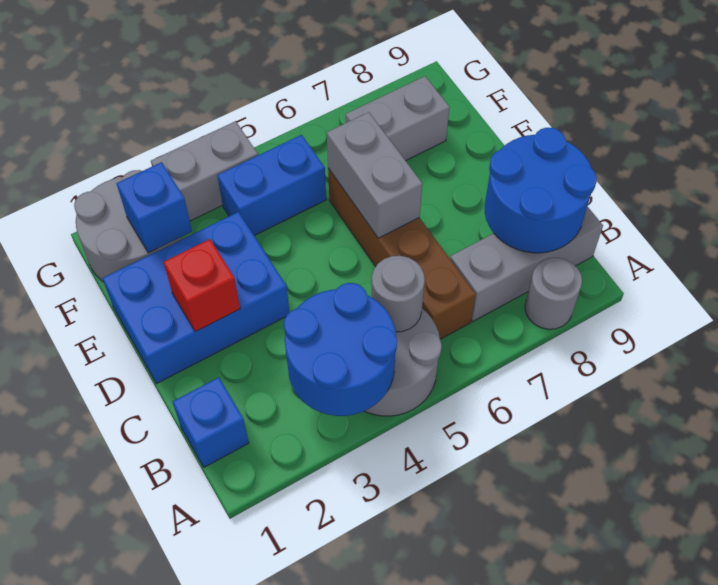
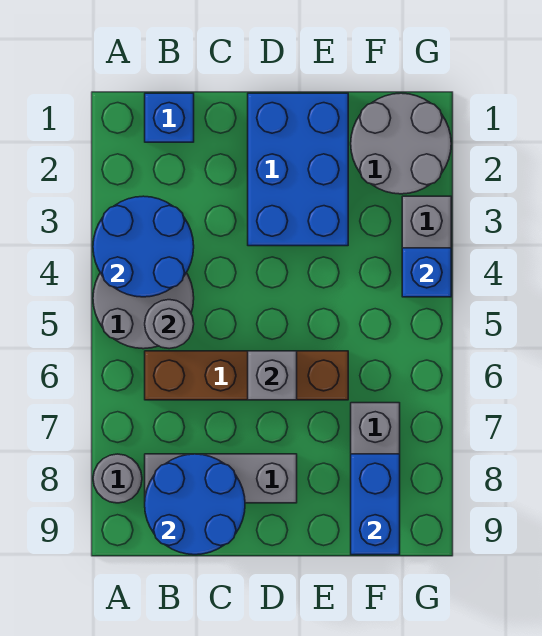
grey brick B7:B9 level 1 -> grey brick B8:D8 level 1
red brick D2 level 2 -> none
grey brick D6:E6 level 2 -> grey brick D6 level 2
blue brick F2 level 2 -> blue brick G4 level 2
blue brick F4:F5 level 1 -> blue brick F8:F9 level 2

